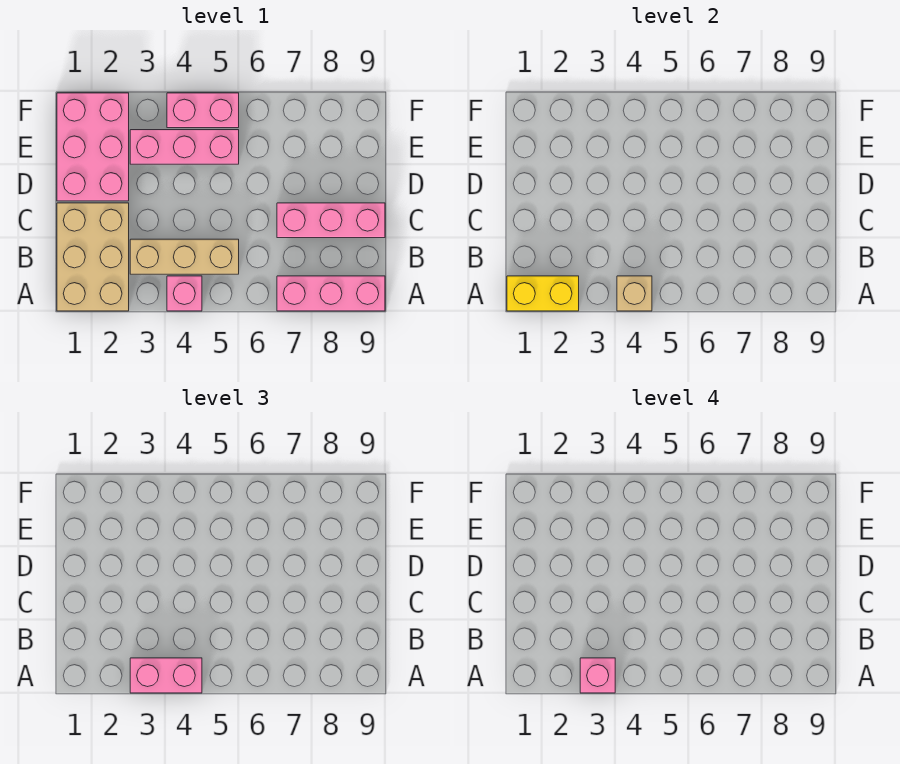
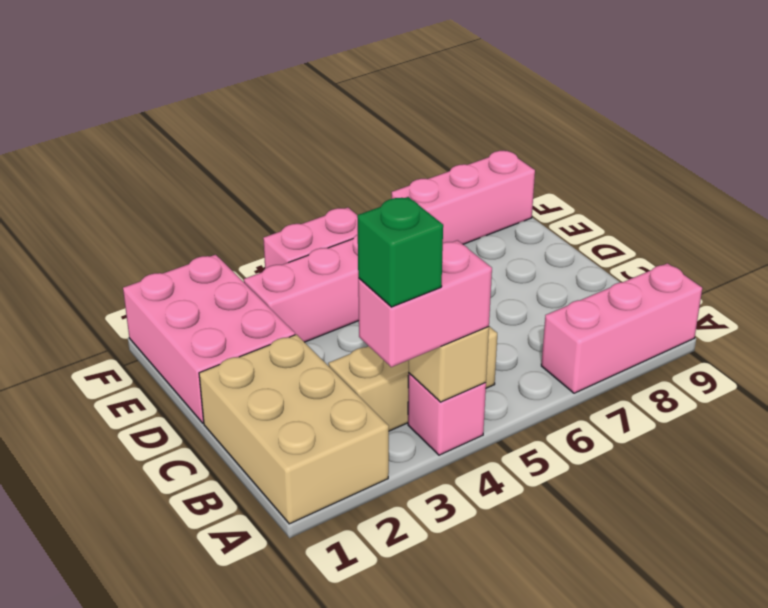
yellow brick A1:A2 level 2 -> none
pink brick A3 level 4 -> green brick A3 level 4
pink brick C7:C9 level 1 -> pink brick F7:F9 level 1

